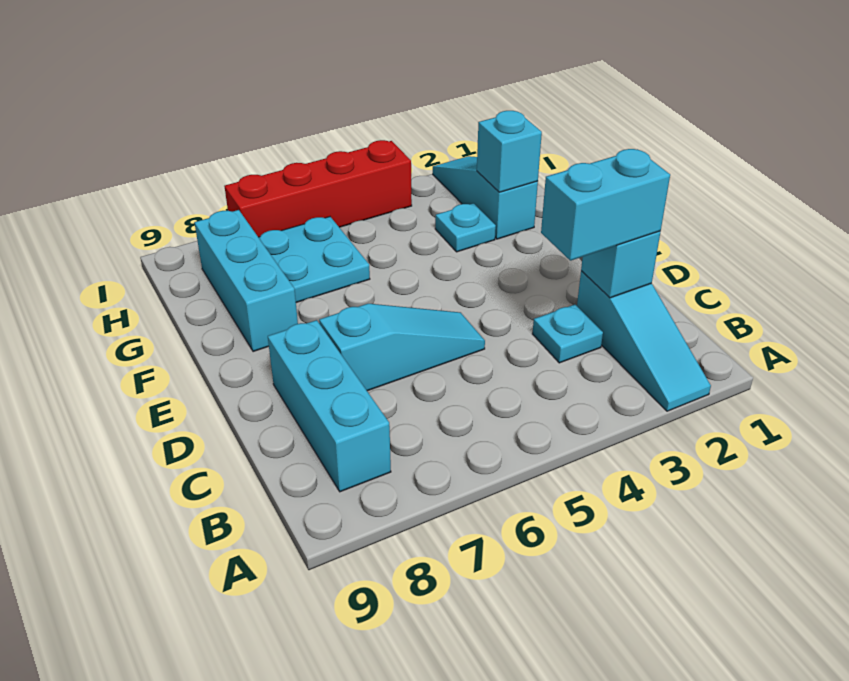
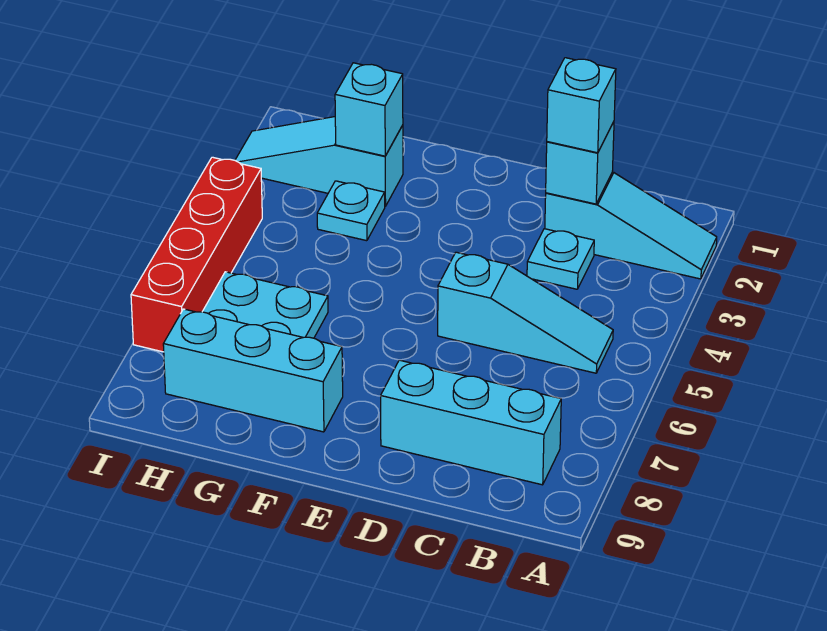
cyan brick C2:C3 level 3 -> cyan brick C2 level 3
cyan slope D5:D7 level 1 top 7 -> cyan slope B5:D5 level 1 top D

